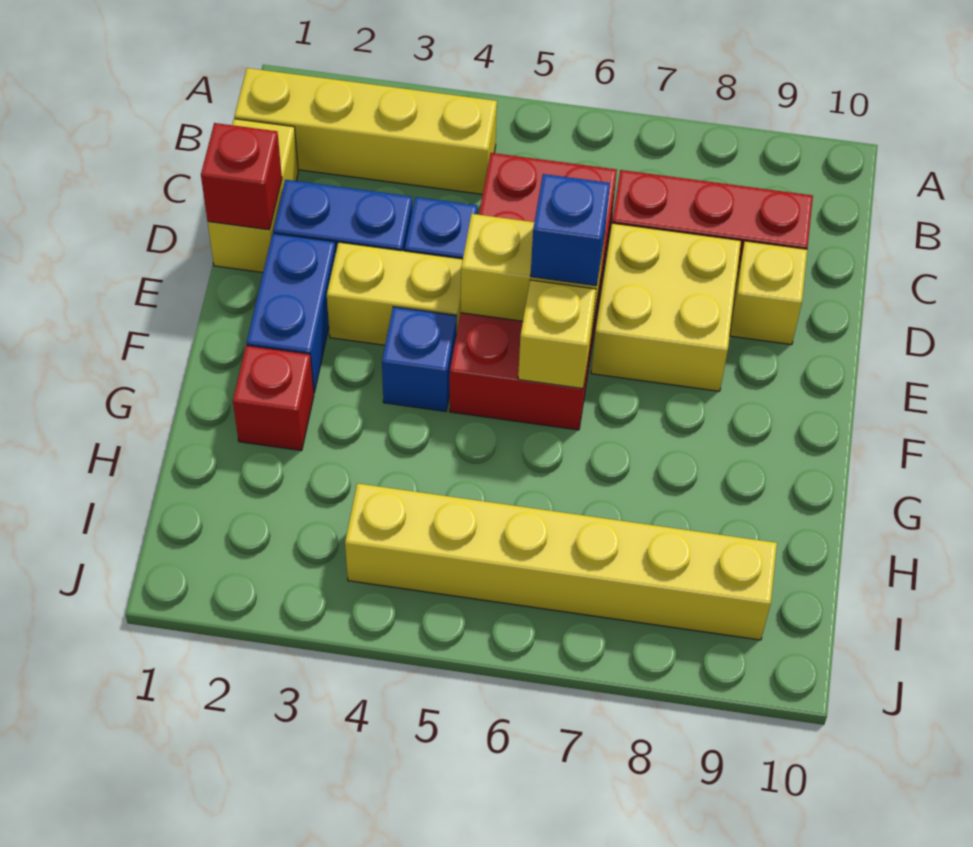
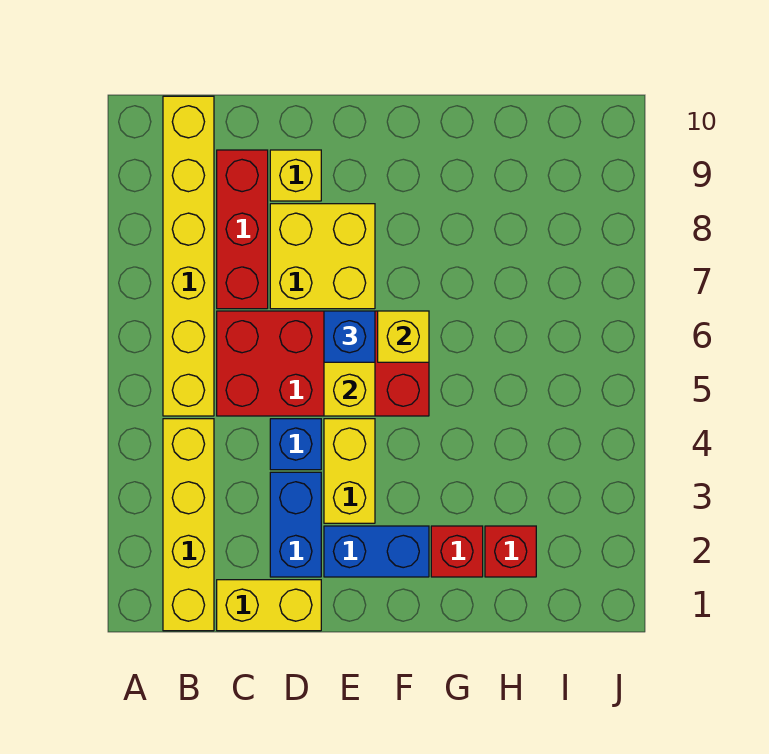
red brick D1 level 2 -> red brick H2 level 1
blue brick F4 level 1 -> none
yellow brick I4:I9 level 1 -> yellow brick B5:B10 level 1

